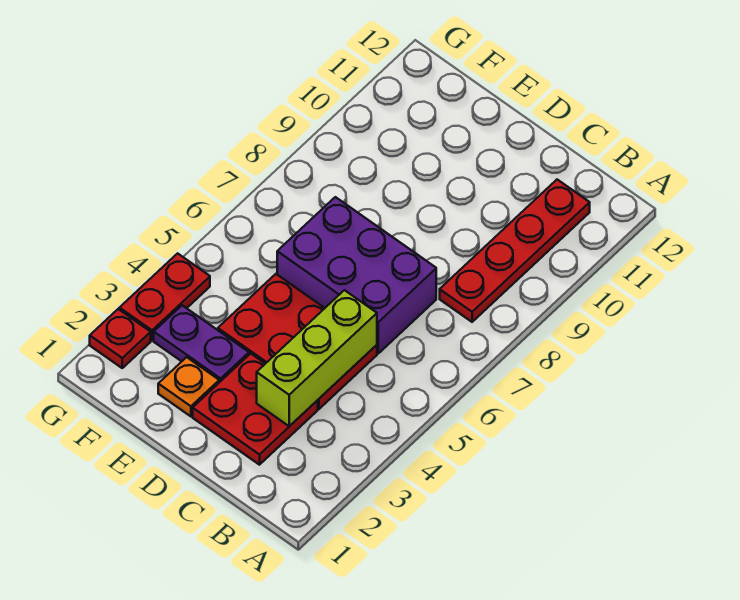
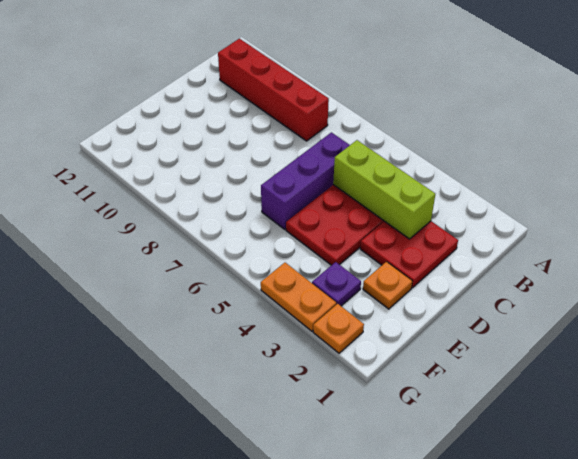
red plate B8:B11 level 1 -> red brick B8:B11 level 1
purple brick C6:E7 level 1 -> purple brick C6:E6 level 1
purple plate E3:F3 level 1 -> purple plate F3 level 1
red plate G2 level 1 -> orange plate G2 level 1
red plate G3:G4 level 1 -> orange plate G3:G4 level 1

